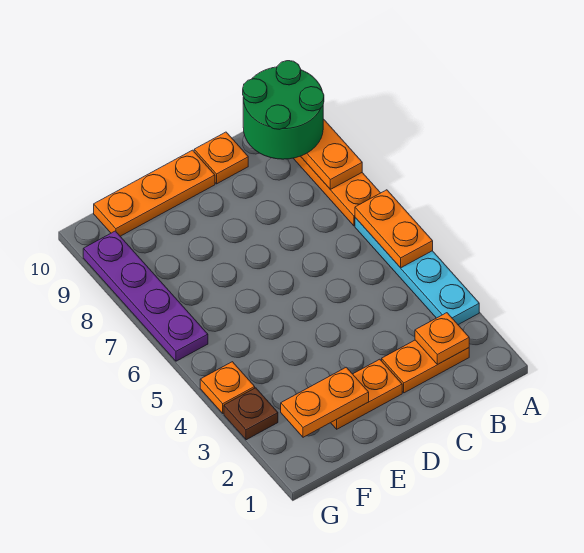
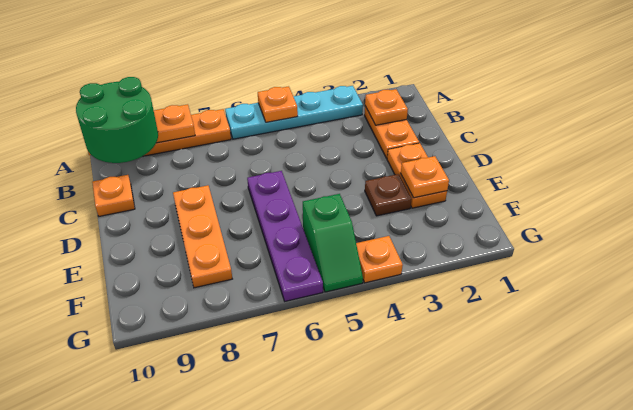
orange plate A5:A6 level 2 -> orange plate A5 level 2
orange plate D10:F10 level 1 -> orange plate D8:F8 level 1
orange plate E2:F2 level 2 -> orange plate E2 level 2
none -> green slope F5:G5 level 1 top F
brown plate G3 level 1 -> brown plate E3 level 1
purple plate G6:G9 level 1 -> purple plate D6:G6 level 1

